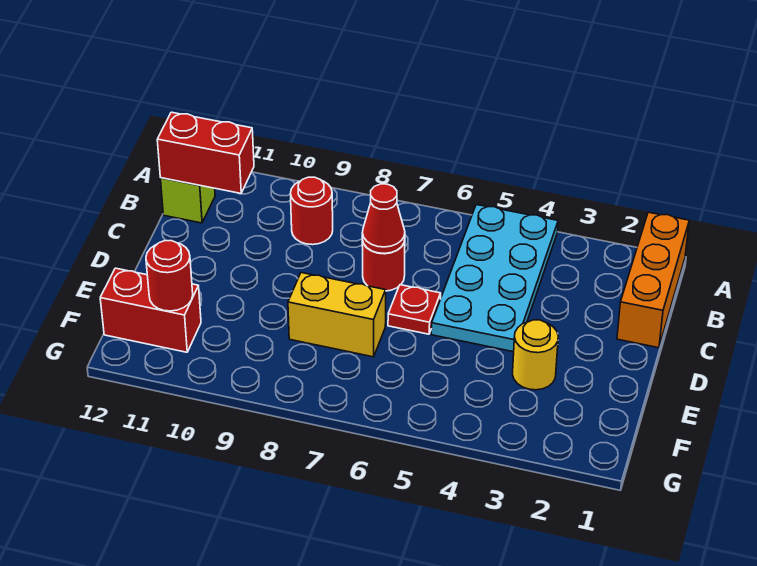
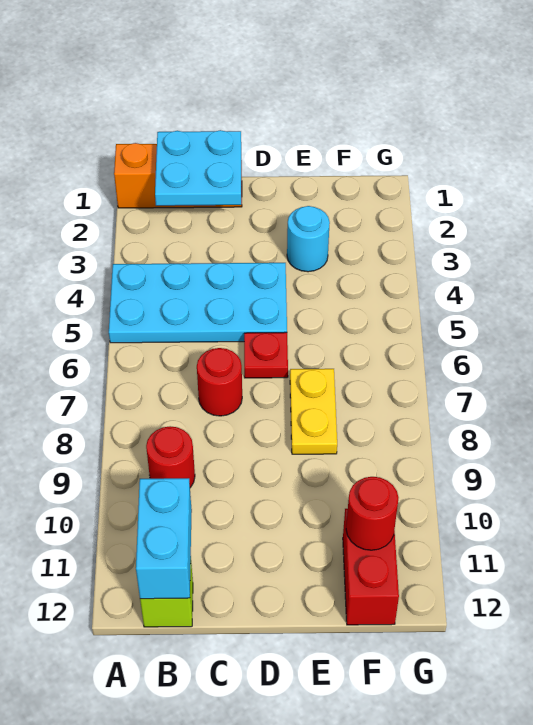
none -> cyan plate B1:C2 level 2
red brick B11:B12 level 2 -> cyan brick B11:B12 level 2
red cone C7 level 2 -> none
yellow round brick E3 level 1 -> cyan round brick E3 level 1
yellow brick E7:E8 level 1 -> yellow plate E7:E8 level 1

